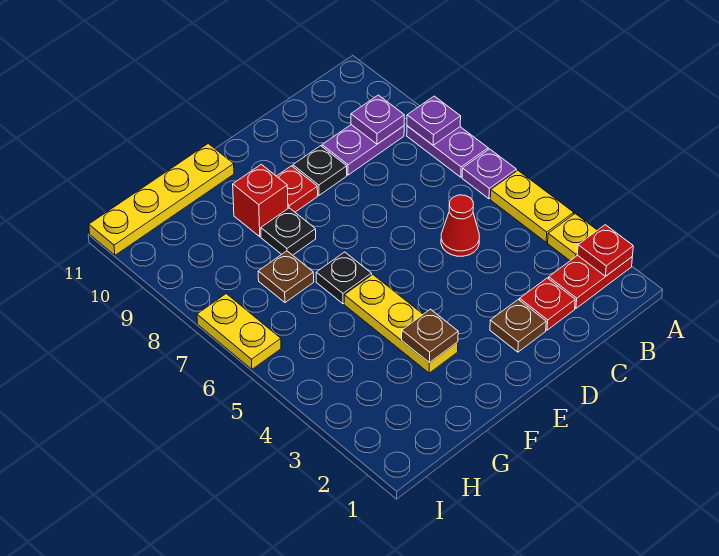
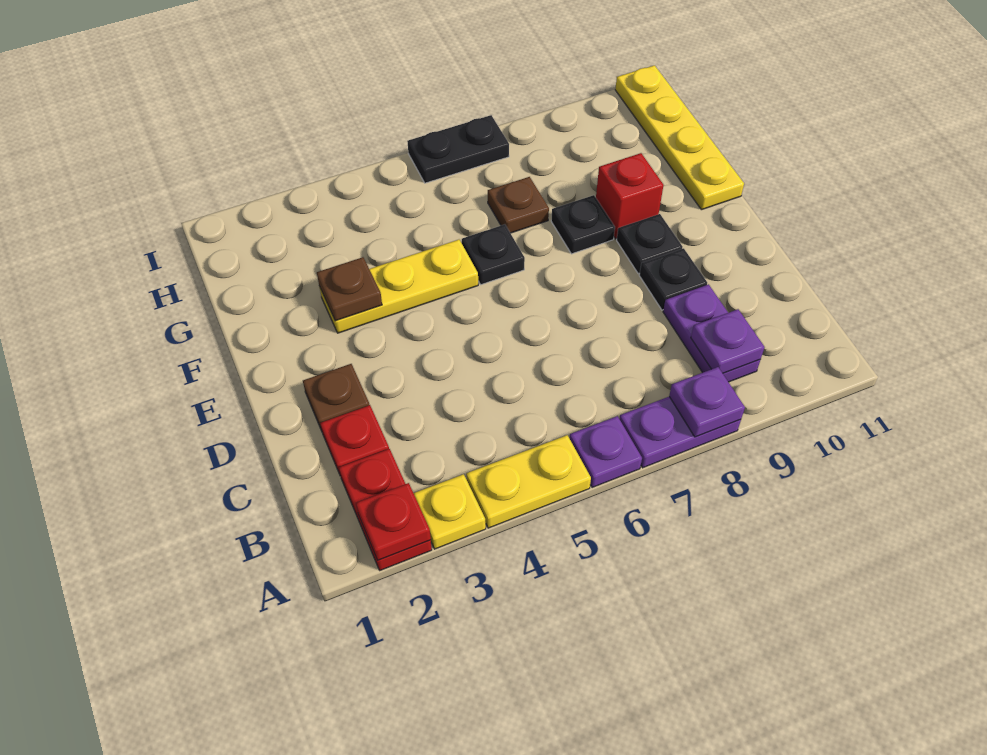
red cone C5 level 1 -> none
red plate E9 level 1 -> black plate E9 level 1
yellow plate I6:I7 level 1 -> black plate I6:I7 level 1

